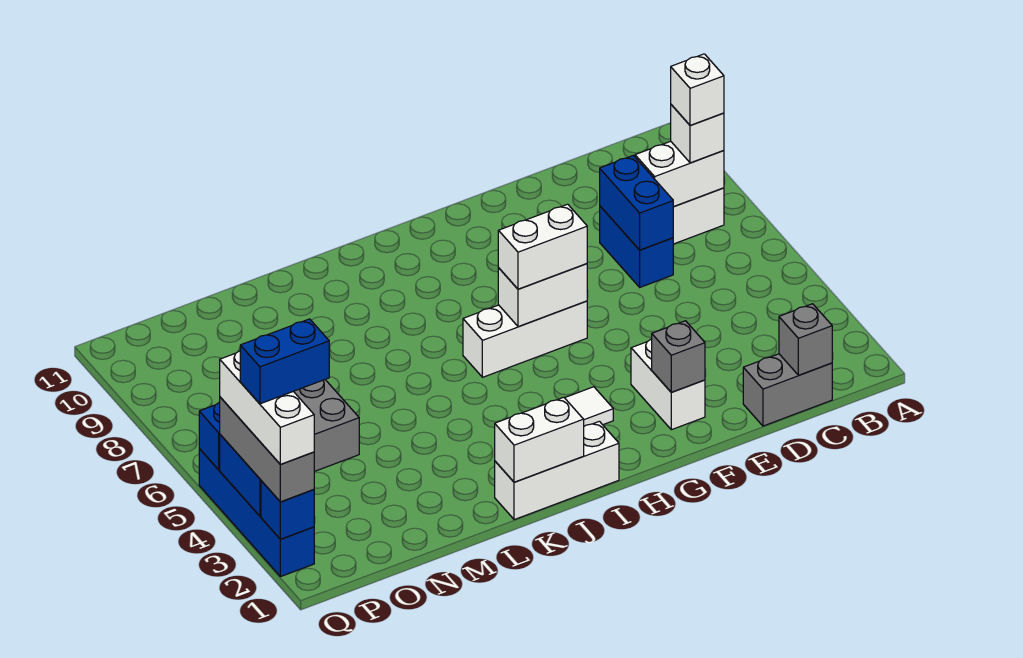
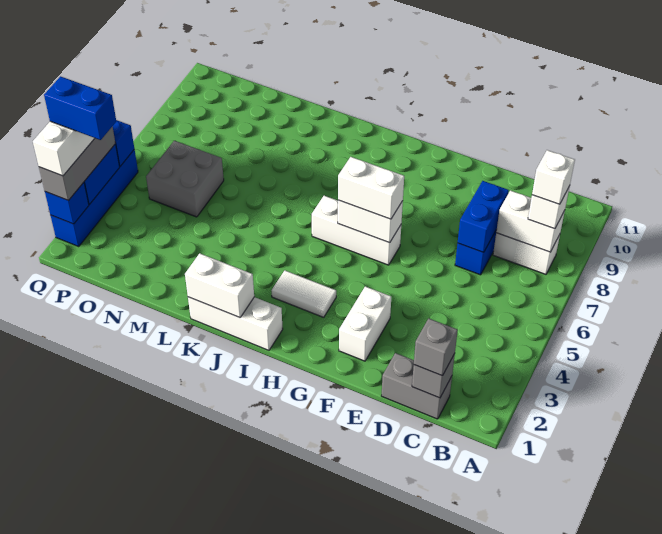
grey brick F2 level 2 -> grey brick C1 level 3

